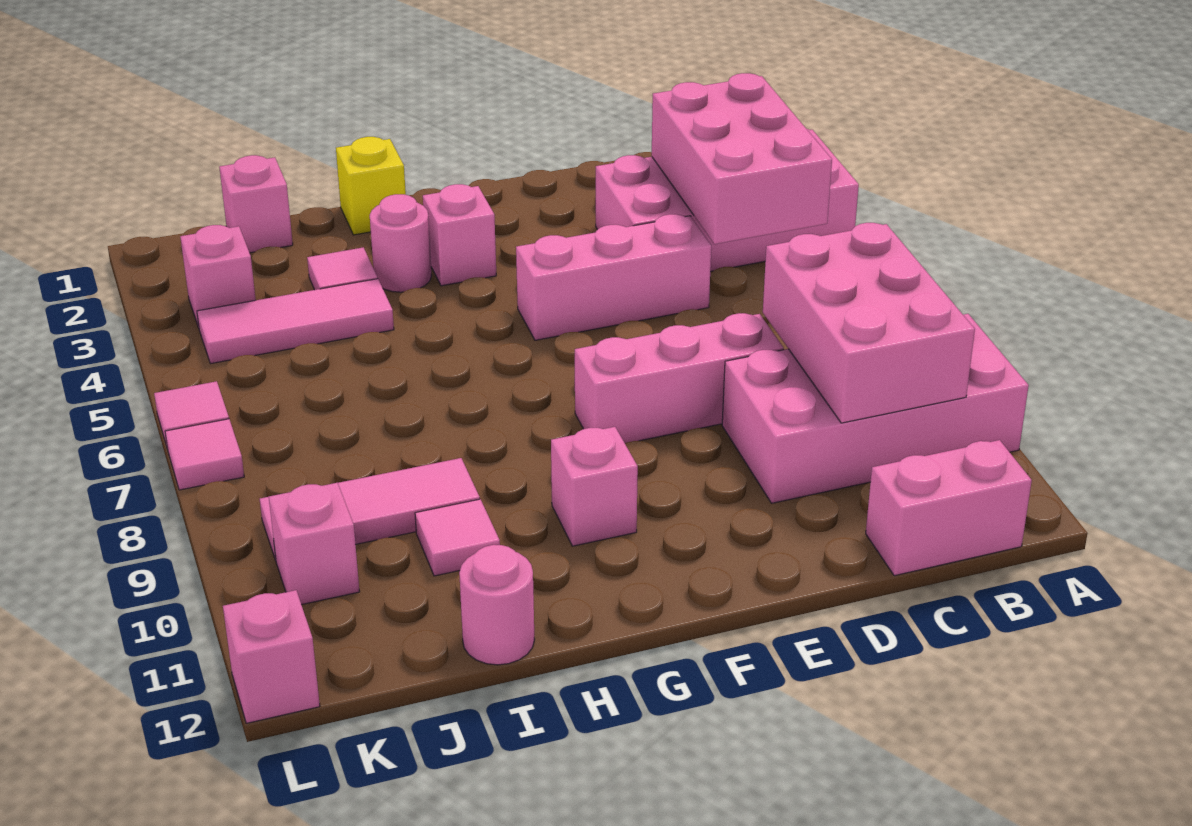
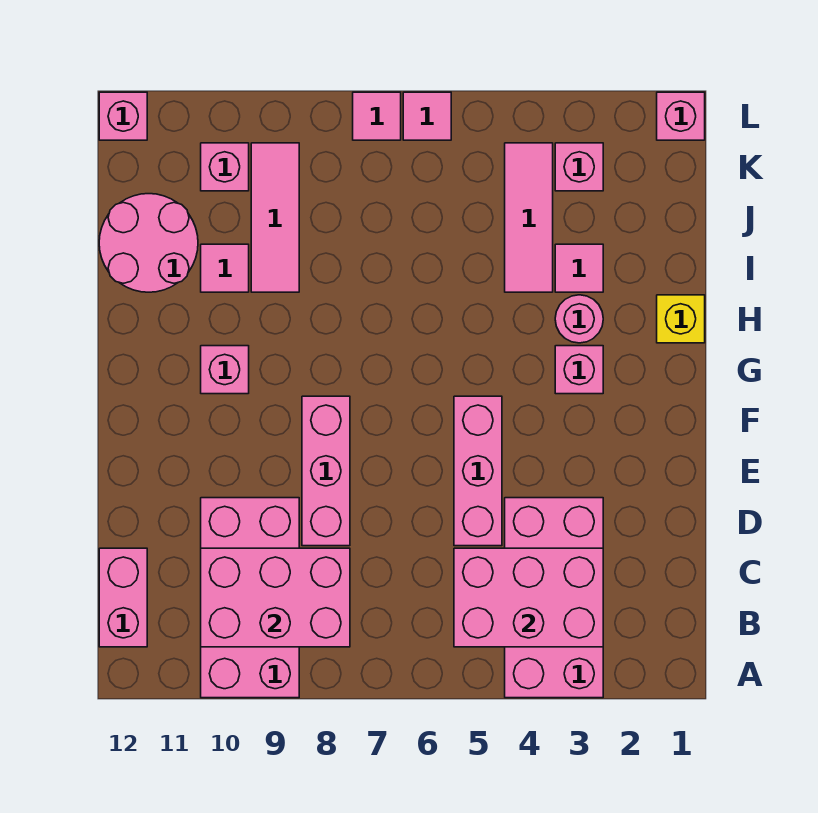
pink round brick I12 level 1 -> pink round brick I11:J12 level 1
pink brick J1 level 1 -> pink brick L1 level 1

